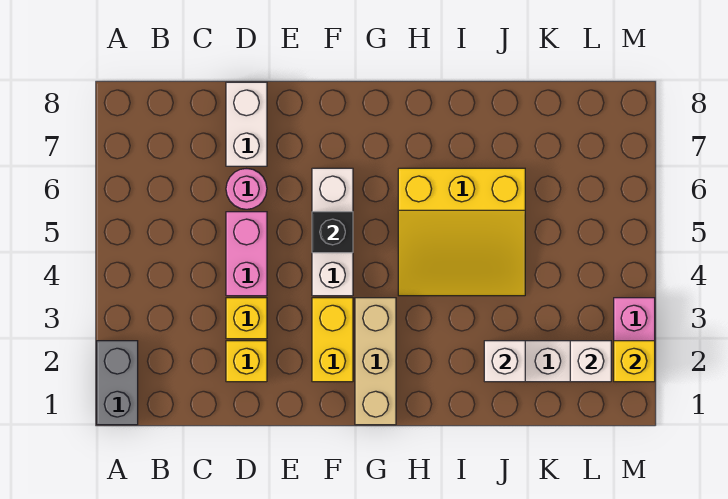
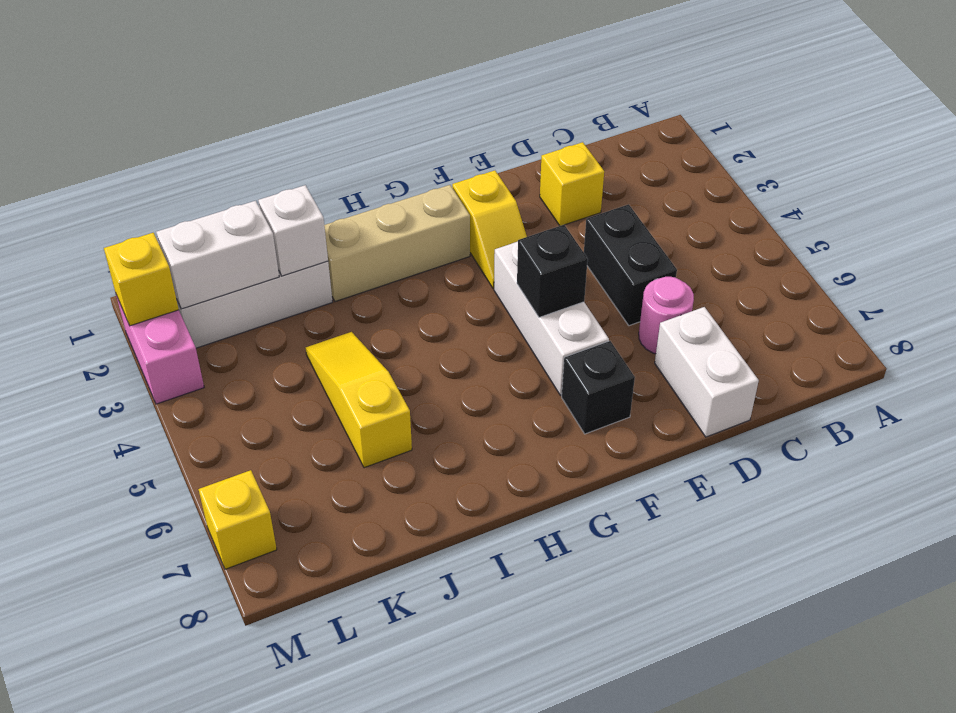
grey brick A1:A2 level 1 -> none
yellow brick D3 level 1 -> yellow brick M7 level 1
pink brick D4:D5 level 1 -> black brick D4:D5 level 1
yellow brick F2:F3 level 1 -> yellow slope F2:F3 level 1 top 2
none -> black brick F7 level 1
tan brick G1:G3 level 1 -> tan brick G2:I2 level 1
yellow slope H4:J6 level 1 top 6 -> yellow slope J4:J6 level 1 top 6
white brick L2 level 2 -> white brick K2:L2 level 2

